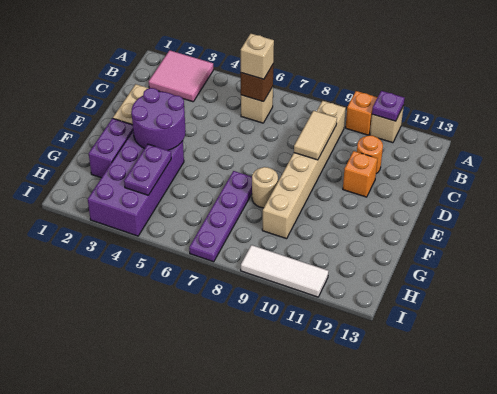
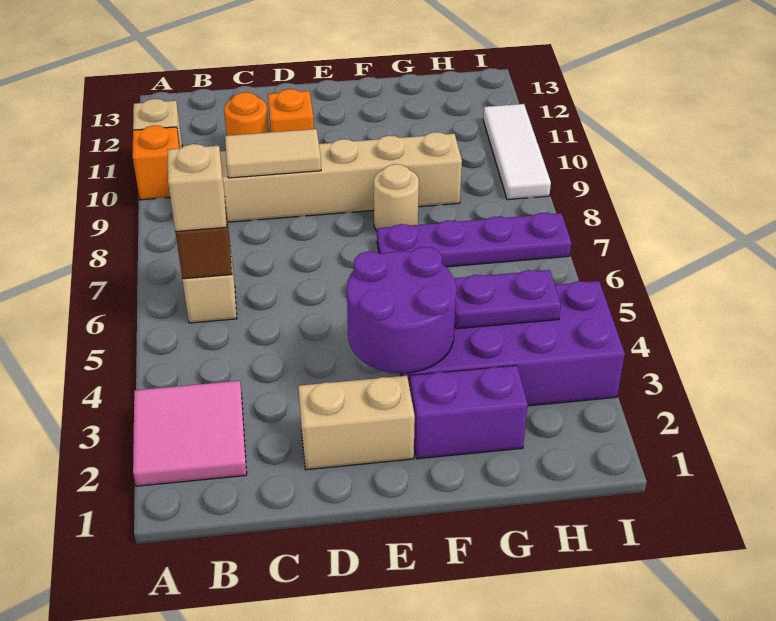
purple plate A11 level 2 -> none

